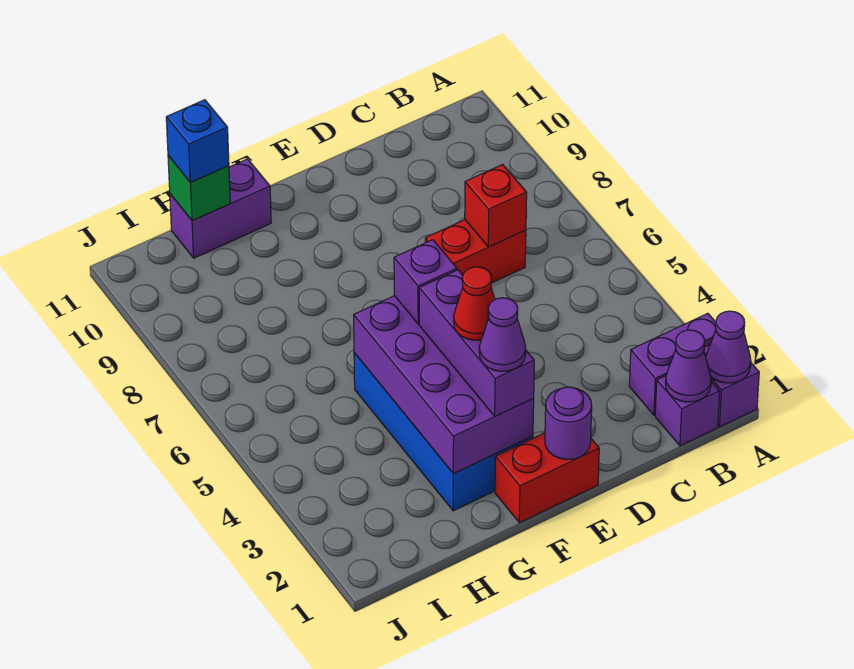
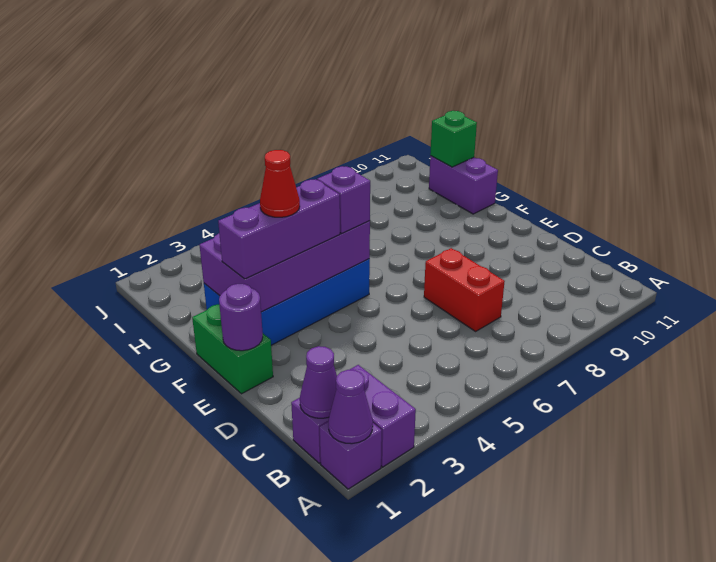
red brick C7 level 2 -> none
red brick E1:F1 level 1 -> green brick E1:F1 level 1
purple cone F2 level 4 -> none
blue brick H11 level 3 -> none

